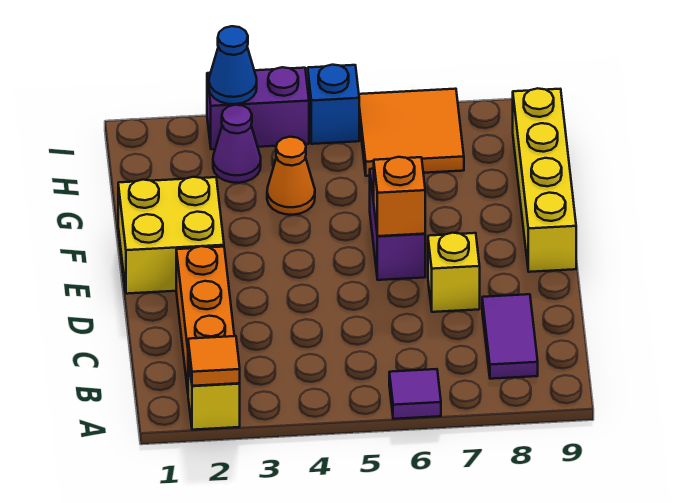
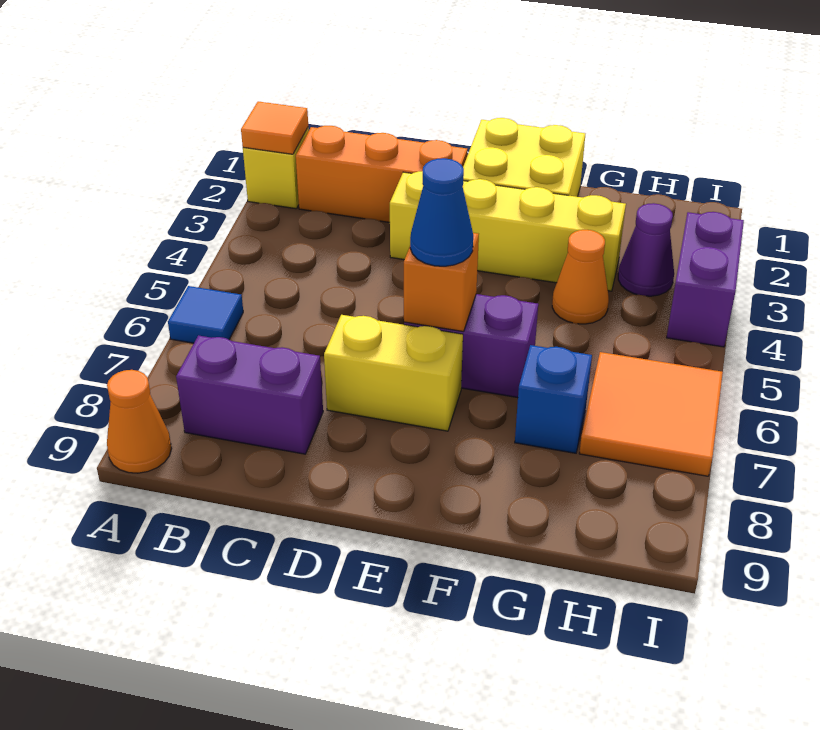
purple tile A6 level 1 -> blue tile A6 level 1
none -> orange cone A9 level 1
purple tile B8:C8 level 1 -> purple brick B8:C8 level 1
yellow brick D7 level 1 -> yellow brick D7:E7 level 1
yellow brick E9:H9 level 1 -> yellow brick D3:G3 level 1
blue cone I3 level 2 -> blue cone E6 level 3
blue brick I5 level 1 -> blue brick G7 level 1

